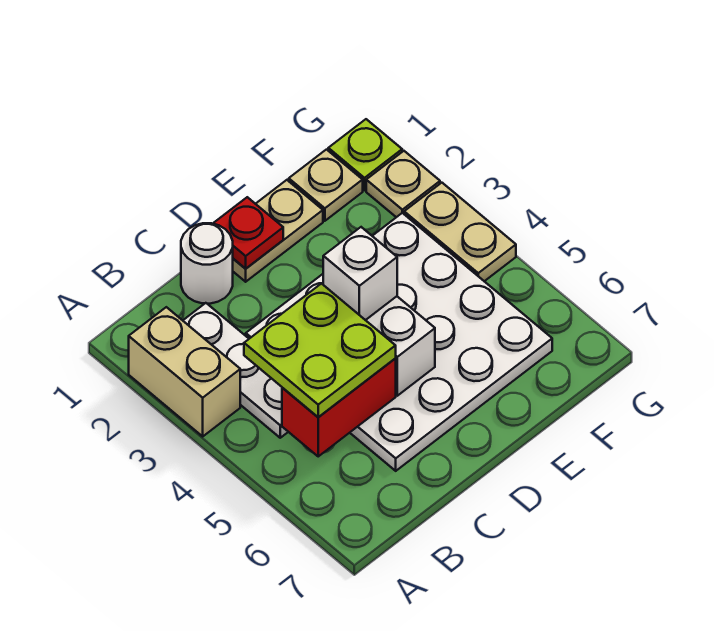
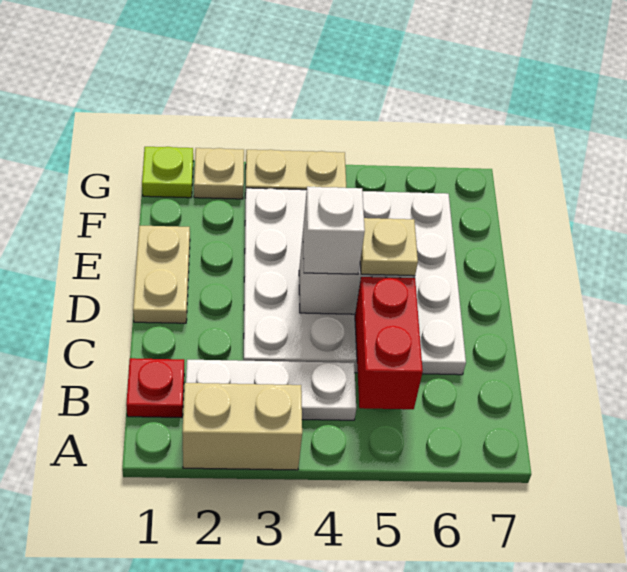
lime plate B4:C5 level 3 -> none
white round brick C1 level 1 -> none
red plate D1 level 2 -> red plate B1 level 1
tan plate F1 level 1 -> tan plate D5 level 3

